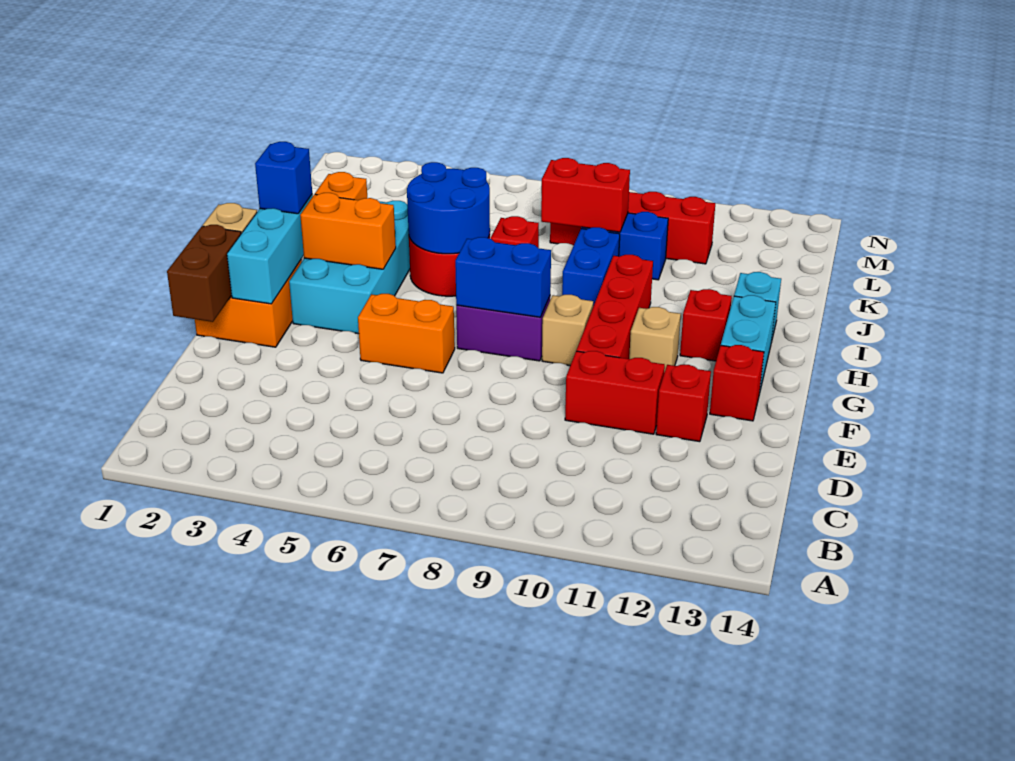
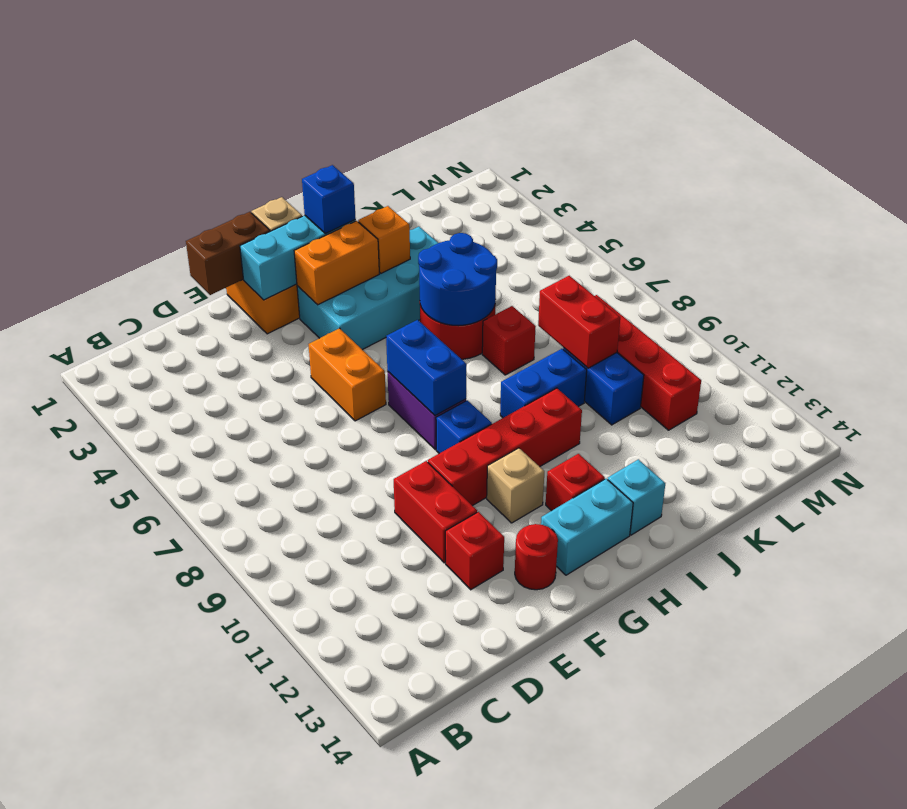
red brick F13 level 1 -> red round brick F13 level 1
tan brick G9 level 1 -> blue brick G9 level 1
orange brick H3:H4 level 2 -> orange brick G3:H3 level 2

